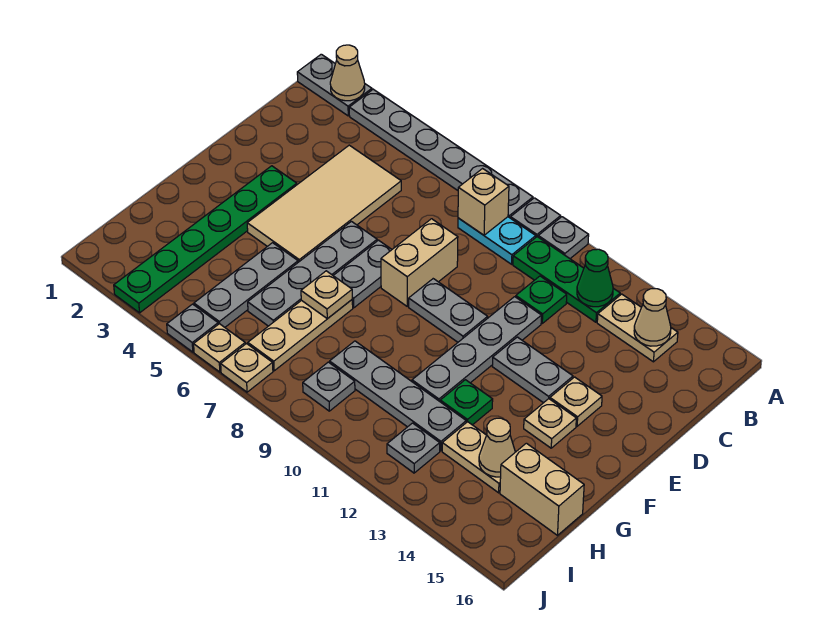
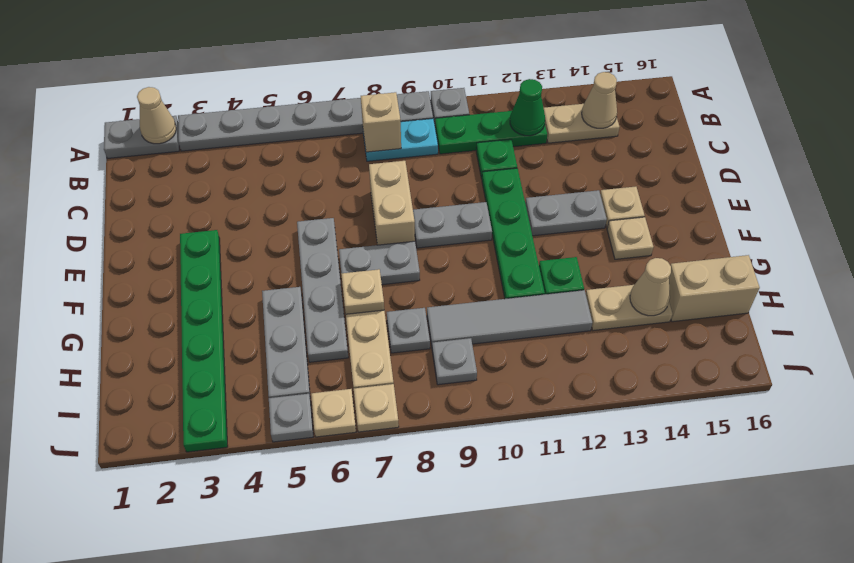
tan tile C4:F5 level 1 -> none
grey plate D11:G11 level 1 -> green plate D11:G11 level 1
grey plate E7:F7 level 1 -> grey plate F7:F8 level 1
grey plate H9:H12 level 1 -> grey tile H9:H12 level 1
grey plate I12 level 1 -> grey plate H8 level 1

